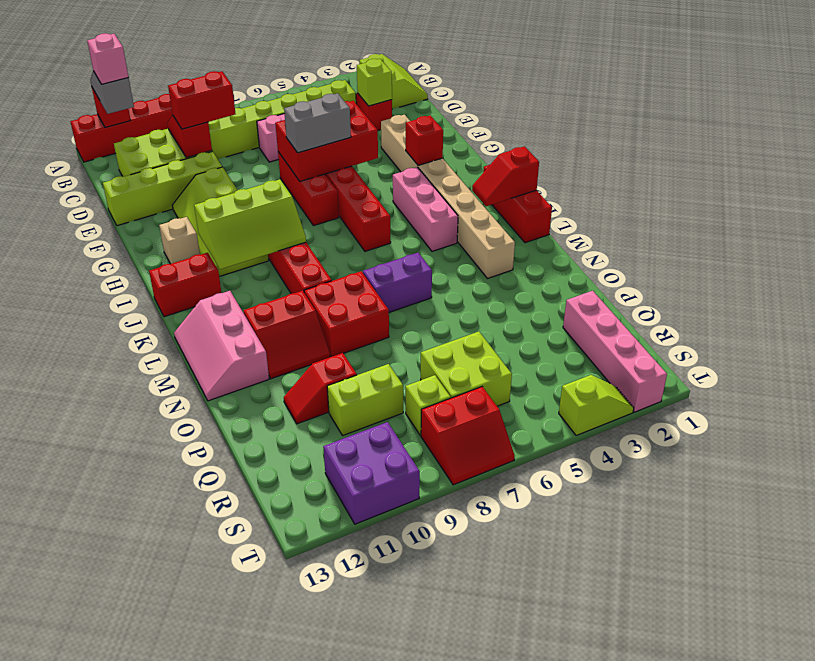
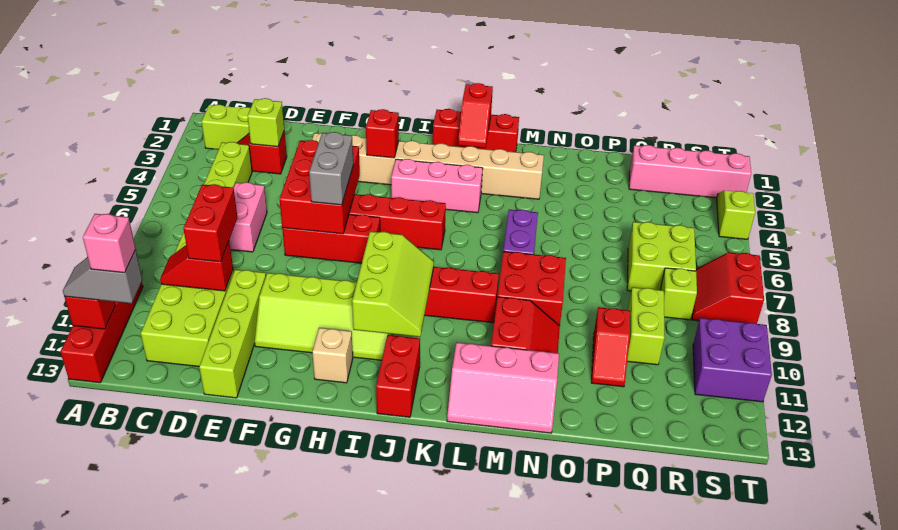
red slope S7:T8 level 1 top S -> red slope S7:T8 level 1 top T

